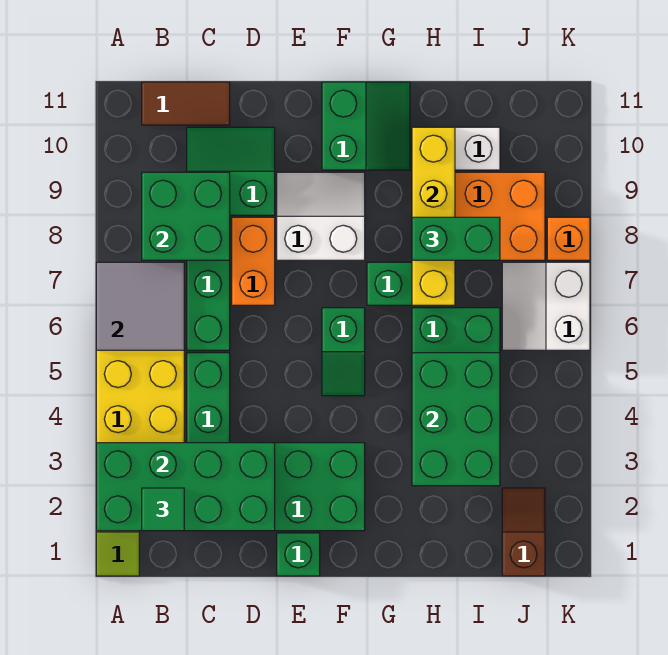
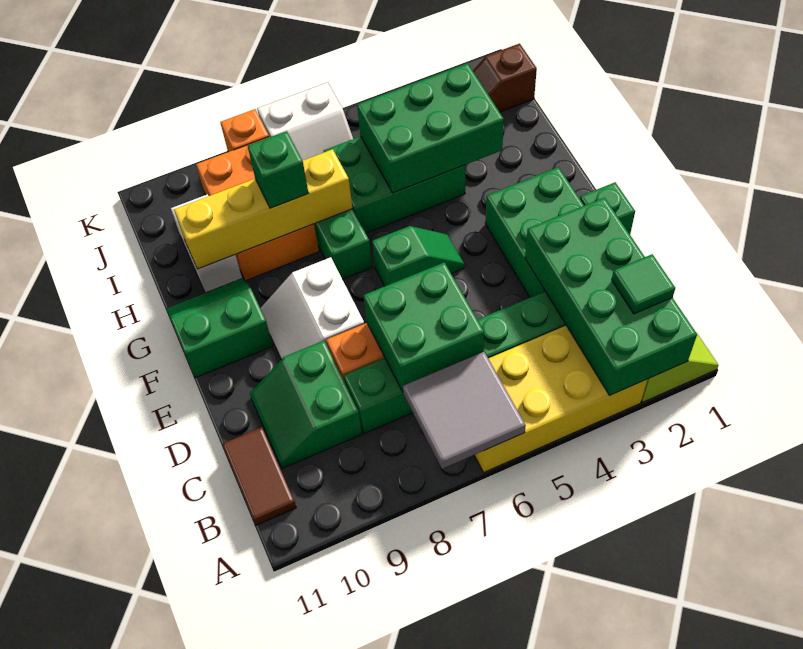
green brick B8:C9 level 2 -> green brick C6:D7 level 2
green brick H8:I8 level 3 -> green brick H8 level 3

